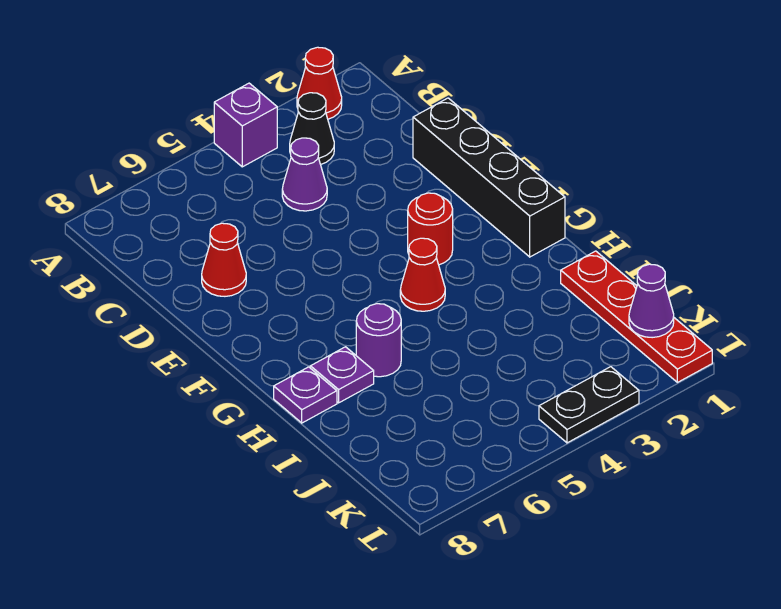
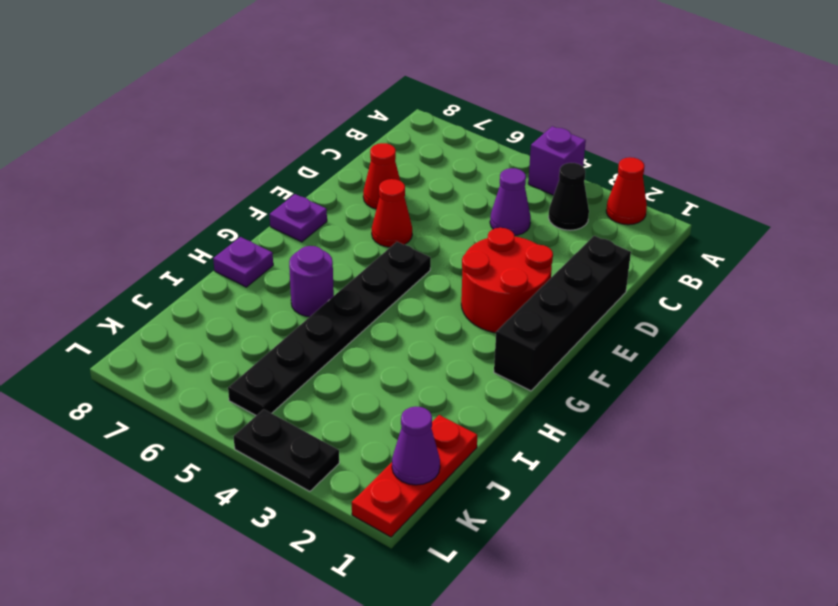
red round brick F3 level 1 -> red round brick E2:F3 level 1
none -> black plate F5:K5 level 1
red cone G4 level 1 -> red cone E6 level 1
purple plate H7 level 1 -> purple plate F8 level 1
red plate I1:L1 level 1 -> red plate J1:L1 level 1

